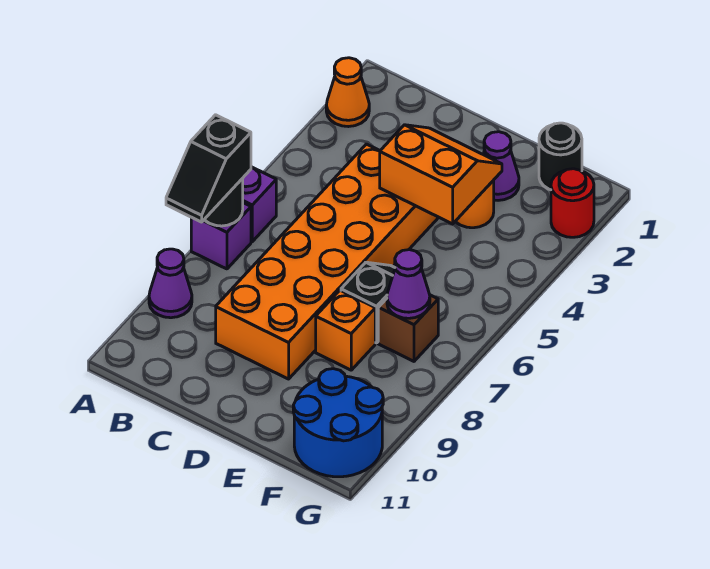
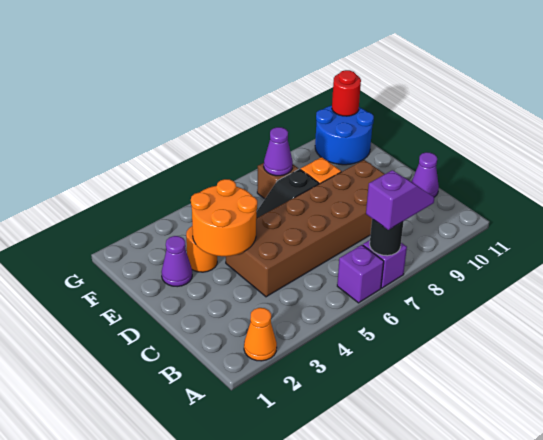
black slope A7:A8 level 3 top 7 -> purple slope A7:A8 level 3 top 7
purple cone A9 level 1 -> purple cone C11 level 1
orange brick C4:D9 level 1 -> brown brick C4:D9 level 1
orange slope D3:E4 level 2 top 4 -> orange round brick D3:E4 level 2
black round brick F1 level 1 -> none
red round brick G2 level 1 -> red round brick G11 level 2

